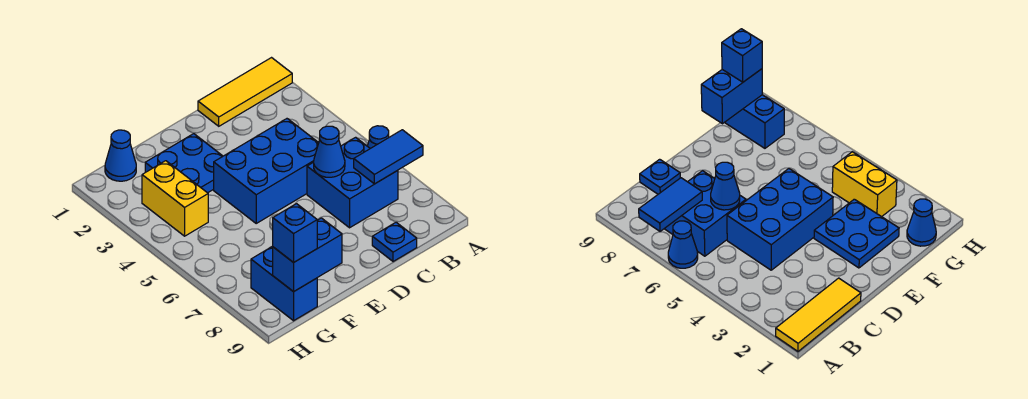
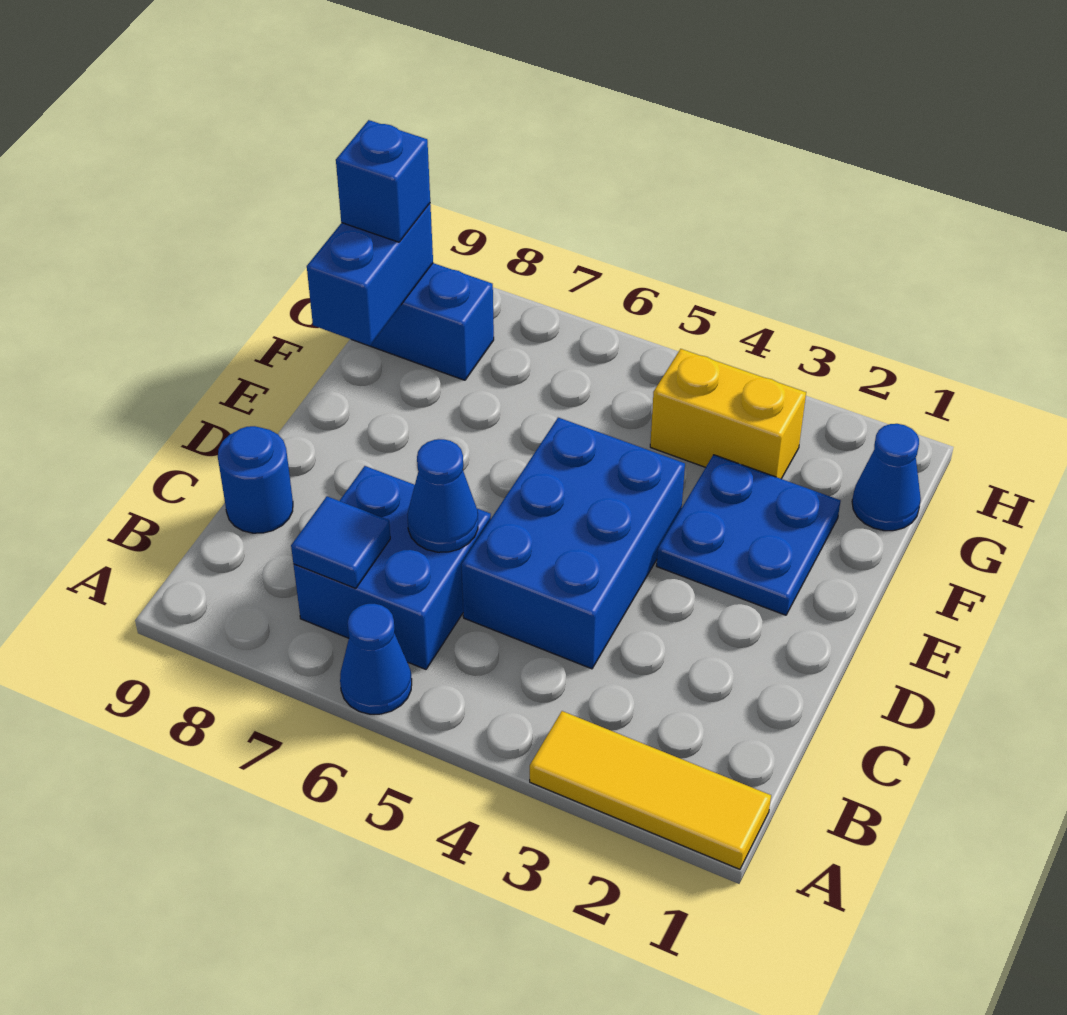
yellow tile A1:C1 level 1 -> yellow tile A1:A3 level 1
blue tile A7:B7 level 2 -> blue tile B7 level 2
blue plate C9 level 1 -> blue round brick C9 level 1

